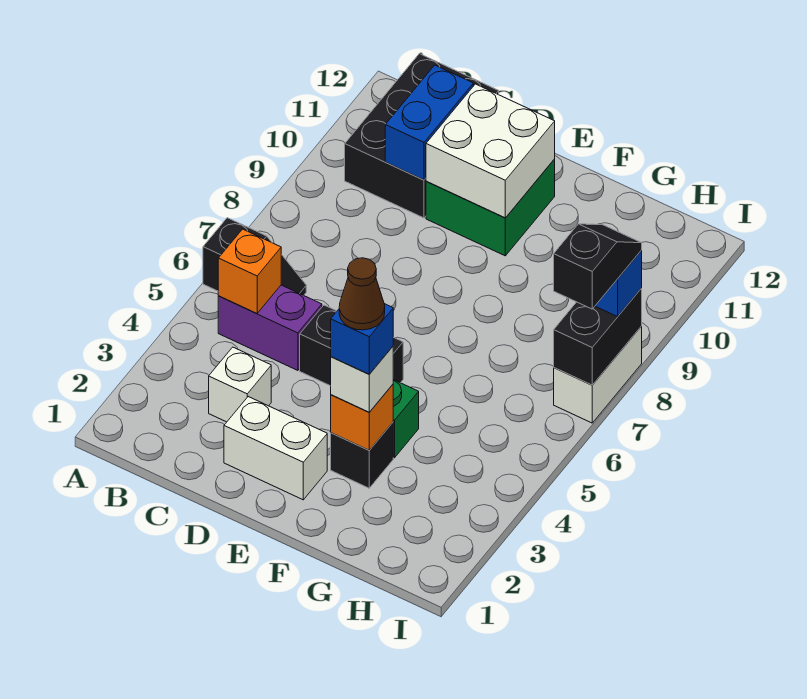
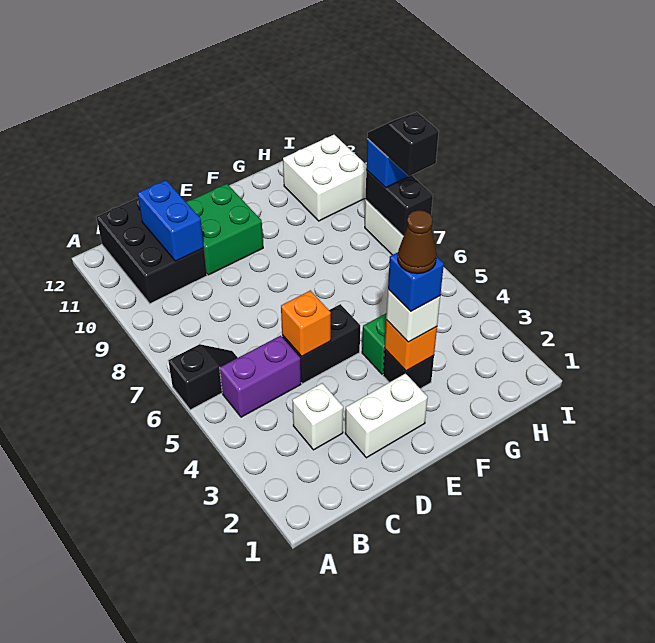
orange brick B5 level 2 -> orange brick D5 level 2
white brick D10:E11 level 2 -> white brick H10:I11 level 1

